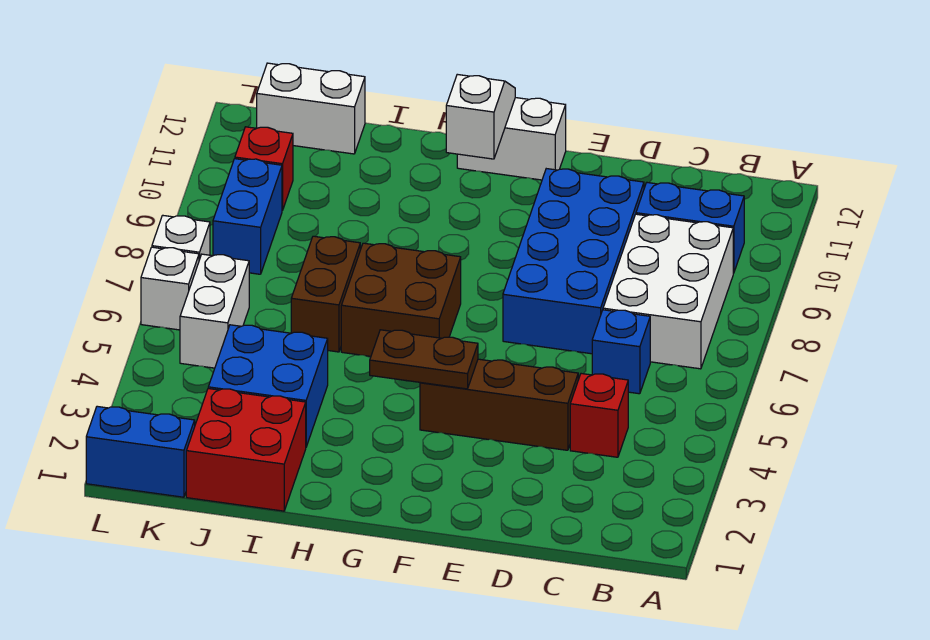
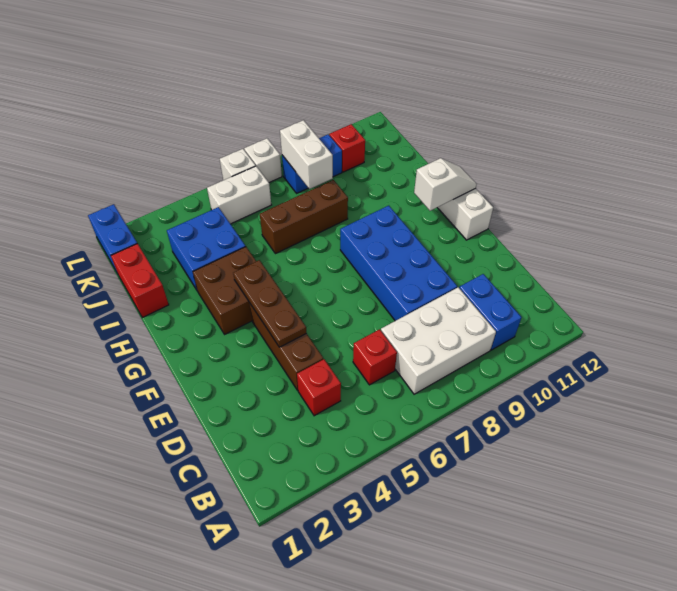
blue brick C6 level 1 -> red brick C6 level 1
blue brick D7:E10 level 1 -> blue brick D8:G9 level 1
brown plate F4:G4 level 2 -> brown plate E4:G4 level 2
brown brick G6:H7 level 1 -> brown brick G3:H4 level 1
red brick I1:J2 level 1 -> red brick I1:J1 level 1
brown brick I6:I7 level 1 -> brown brick I6:I8 level 1
white brick J12:K12 level 1 -> white brick J8:K8 level 2

